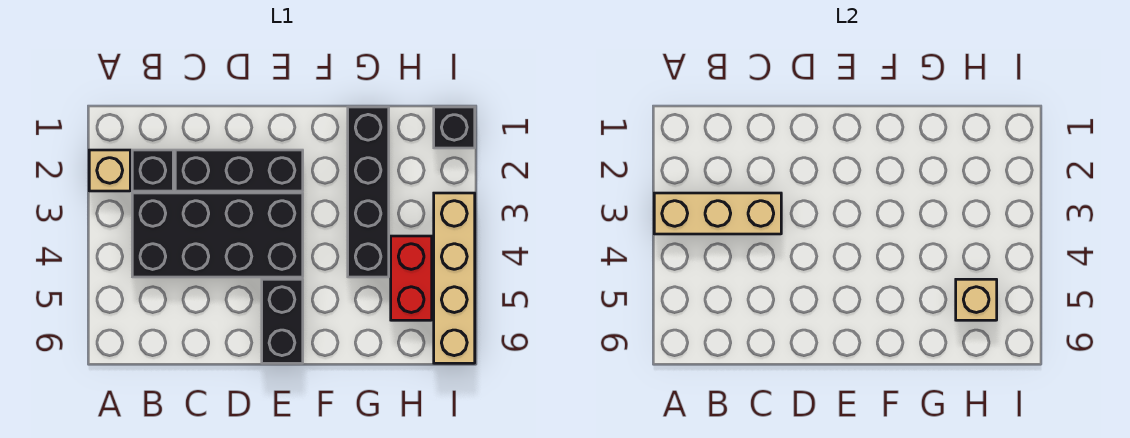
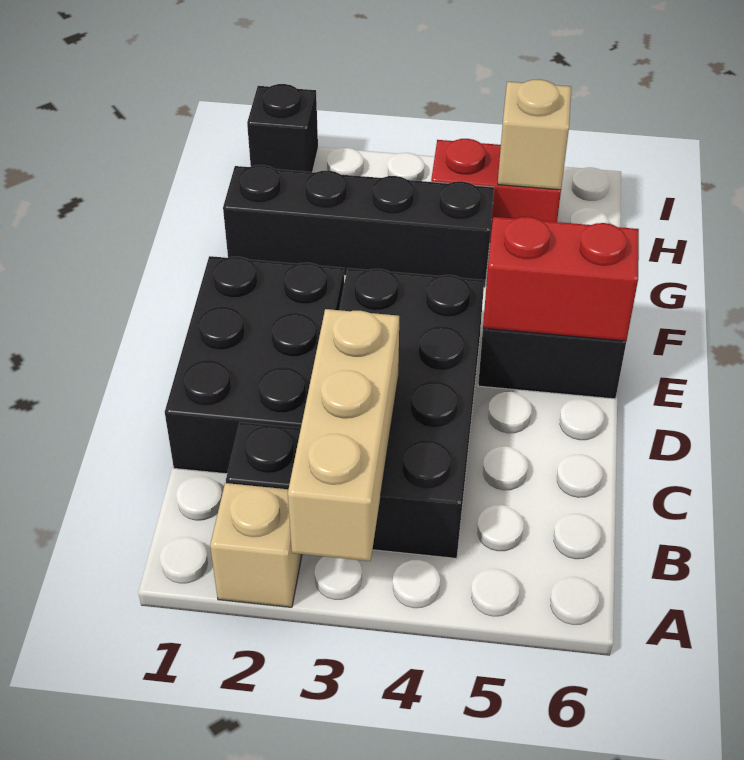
black brick C2:E2 level 1 -> black brick C1:E2 level 1
none -> red brick E5:E6 level 2
tan brick I3:I6 level 1 -> none

